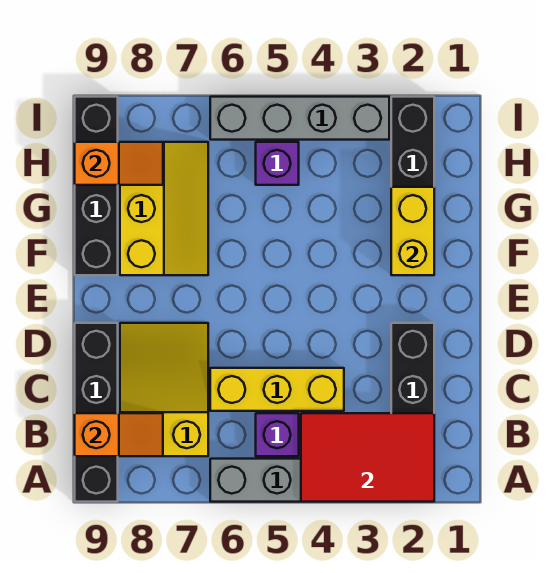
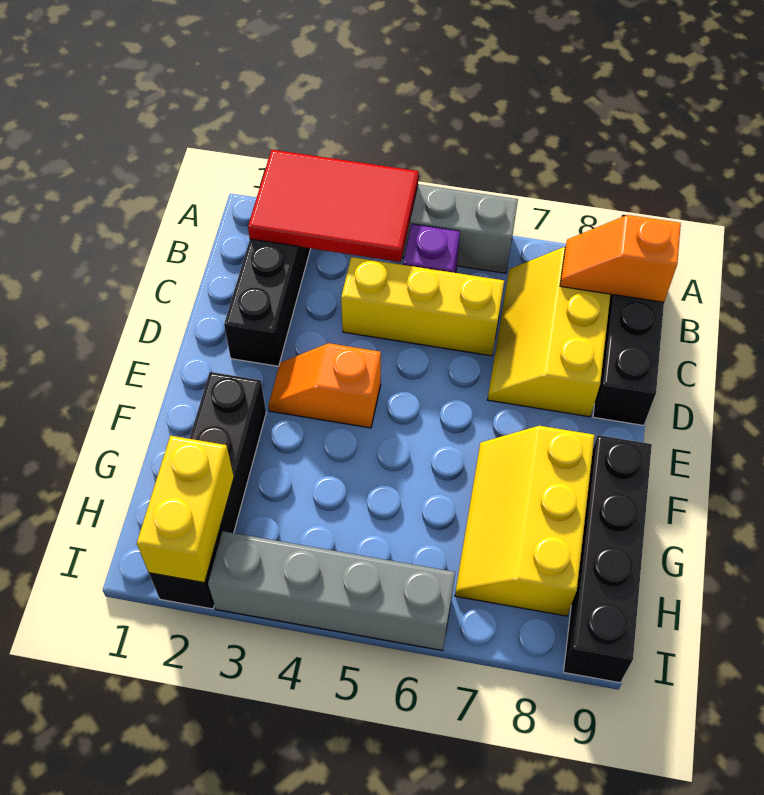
yellow slope B7:D8 level 1 top B -> yellow slope B7:D8 level 1 top 8
yellow brick F2:G2 level 2 -> yellow brick H2:I2 level 2
purple brick H5 level 1 -> none
orange slope H8:H9 level 2 top 9 -> orange slope E3:E4 level 1 top 4

